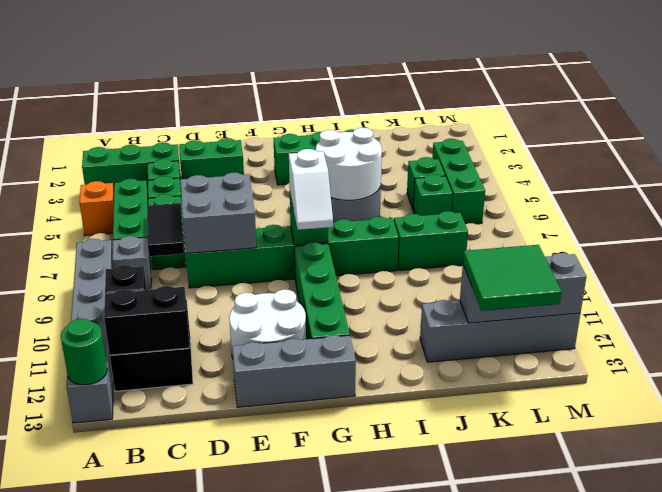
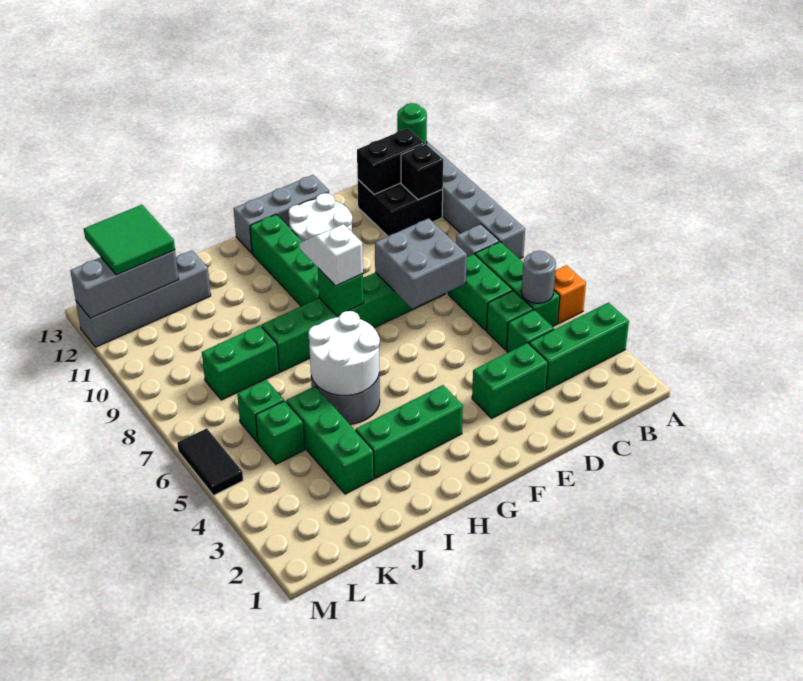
none -> grey round brick B5 level 2
black tile C7:C8 level 2 -> black tile M5:M6 level 1
green brick L4:L6 level 1 -> green brick J3:J5 level 1

